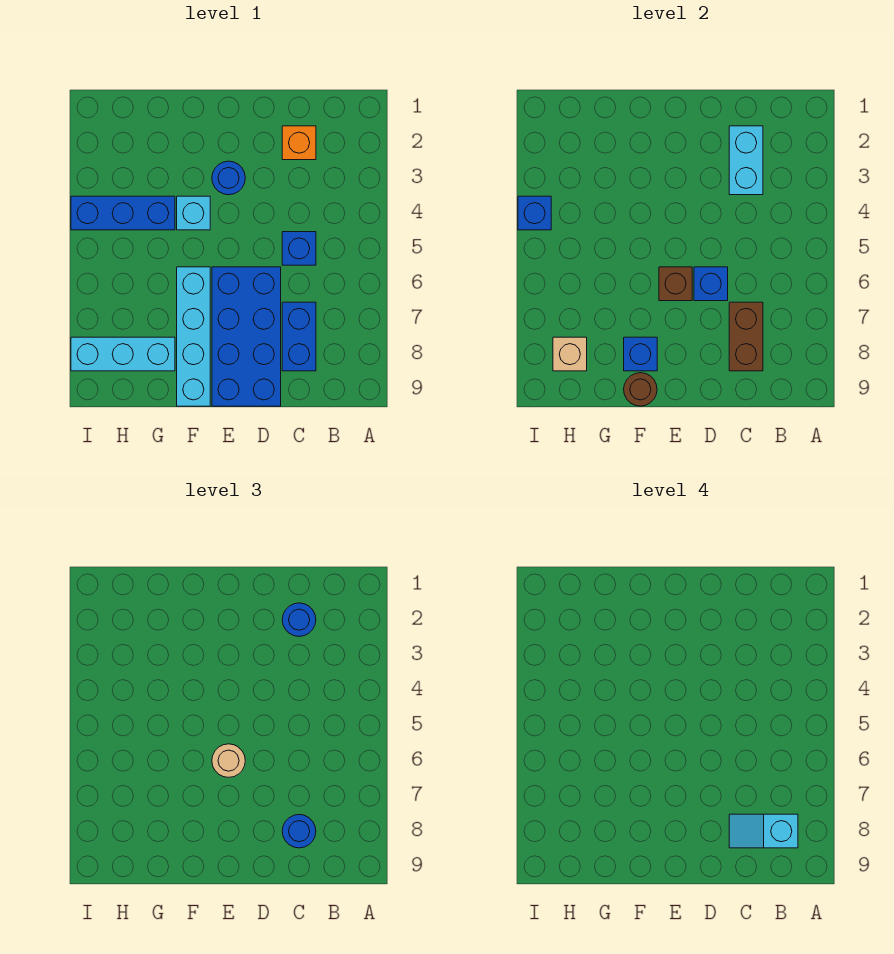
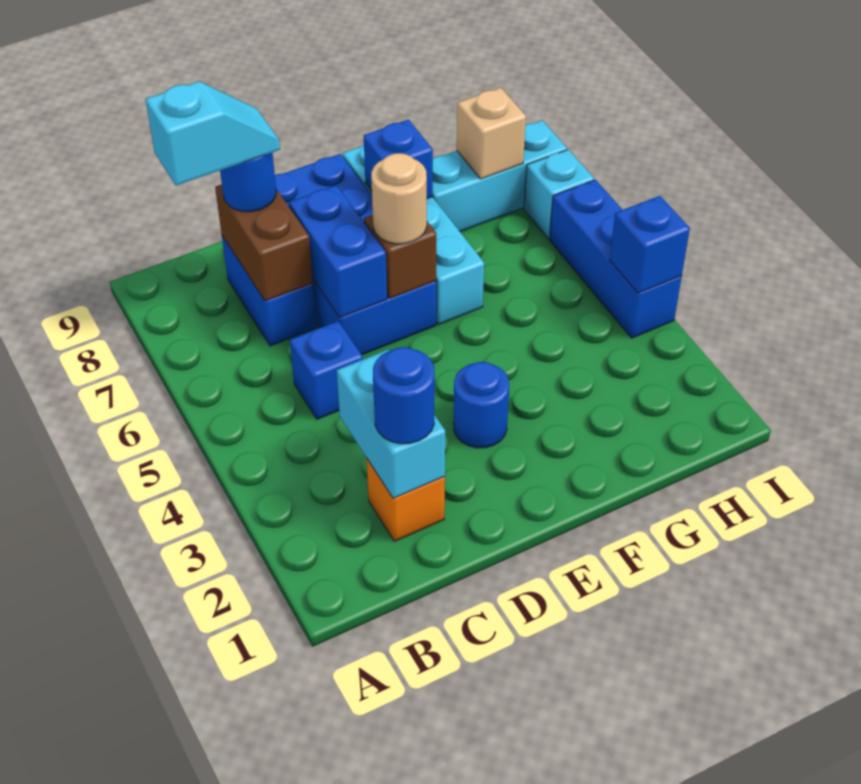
blue brick D6 level 2 -> blue brick D6:D7 level 2
cyan brick F4 level 1 -> cyan brick I7 level 1
brown round brick F9 level 2 -> none
blue brick G4:I4 level 1 -> blue brick I4:I6 level 1

